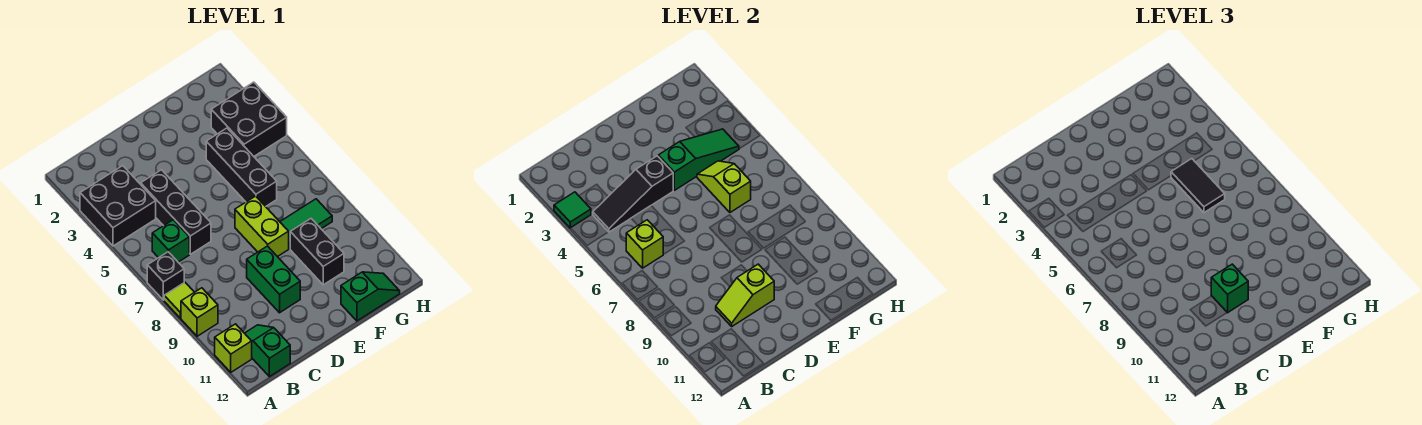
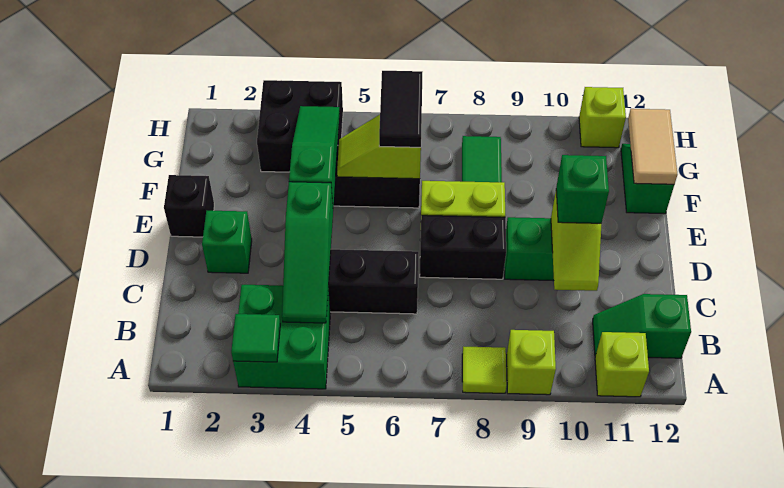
black brick A3:B4 level 1 -> green brick A3:B4 level 1
black brick A7 level 1 -> black brick E1 level 1
black slope B4:D4 level 2 top D -> green slope B4:D4 level 2 top D
green brick B6 level 1 -> green brick D2 level 1
lime brick B6 level 2 -> lime brick H11 level 1
black tile F5:F6 level 3 -> black tile F6:G6 level 3
black brick F9:F10 level 1 -> black brick D7:D8 level 1
none -> tan tile F12:G12 level 2

